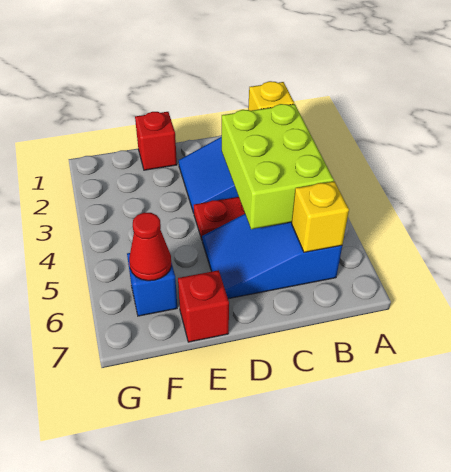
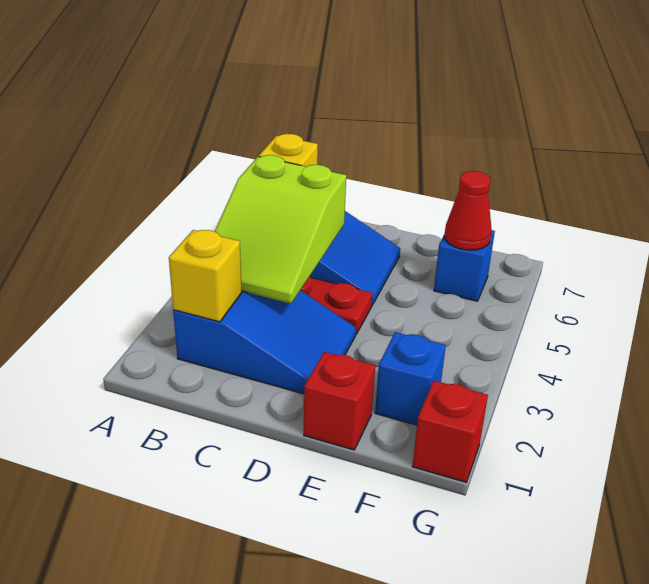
lime brick B3:C5 level 2 -> lime slope B3:C5 level 2 top 5
red brick E7 level 1 -> red brick G1 level 1
none -> blue brick F2 level 1

